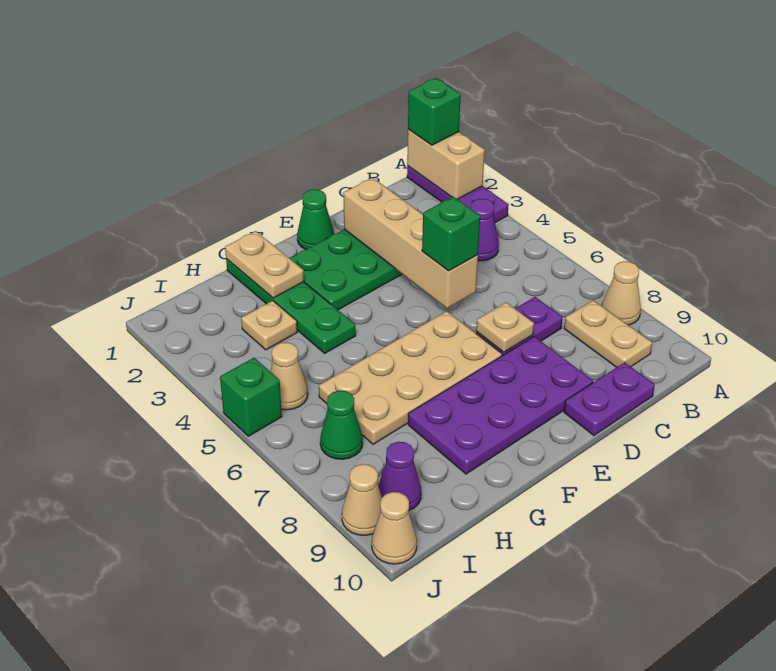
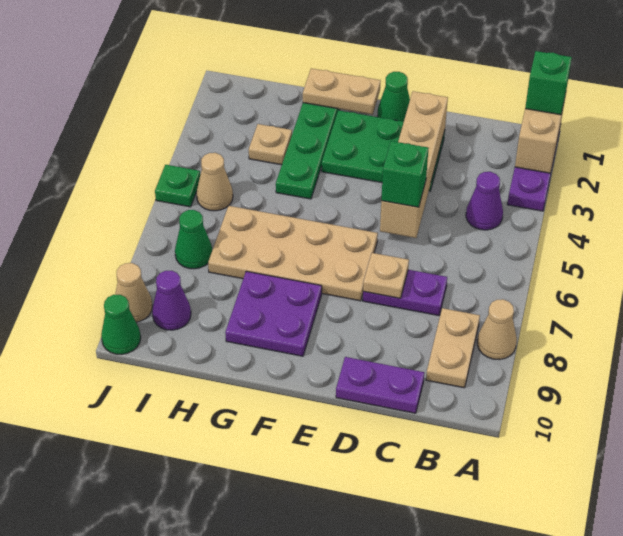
purple plate D8:G9 level 1 -> purple plate F8:G9 level 1
tan plate G1:G2 level 2 -> tan plate F1:G1 level 2
green brick J5 level 1 -> green plate J5 level 1
tan cone J10 level 1 -> green cone J10 level 1

